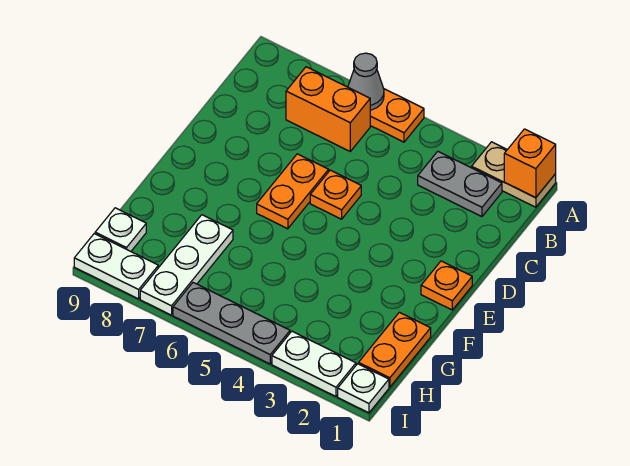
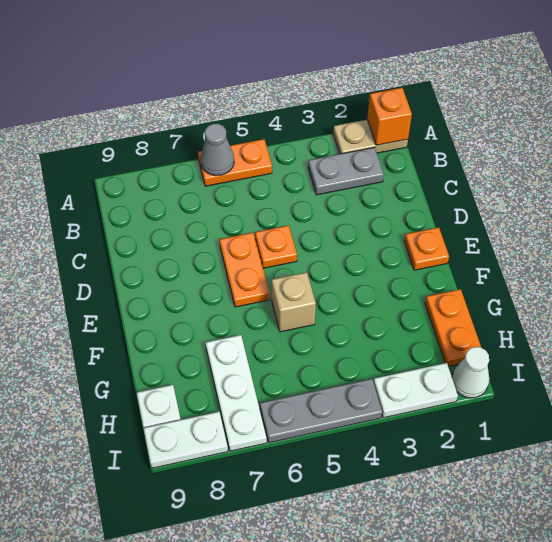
orange brick B6:B7 level 1 -> none
none -> tan brick F5 level 1
white plate I1 level 1 -> white cone I1 level 1

